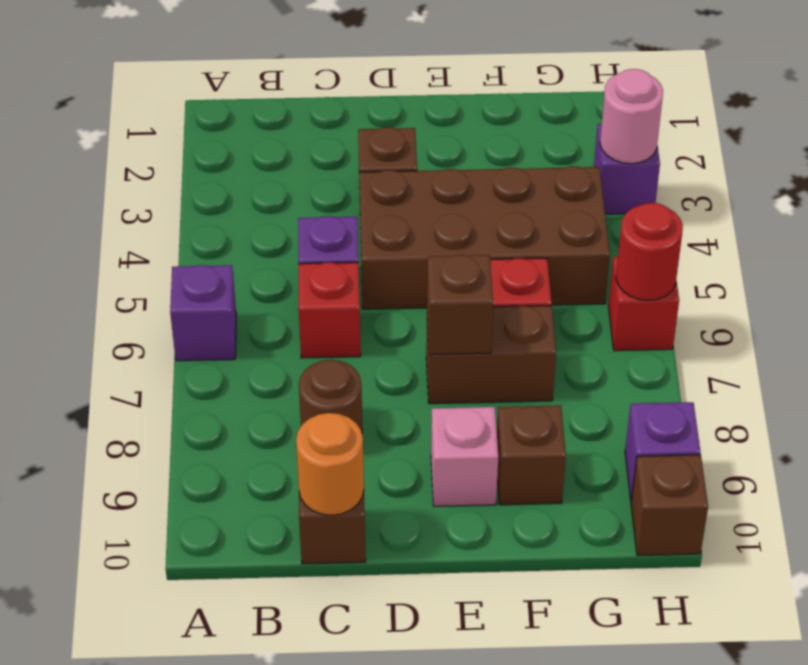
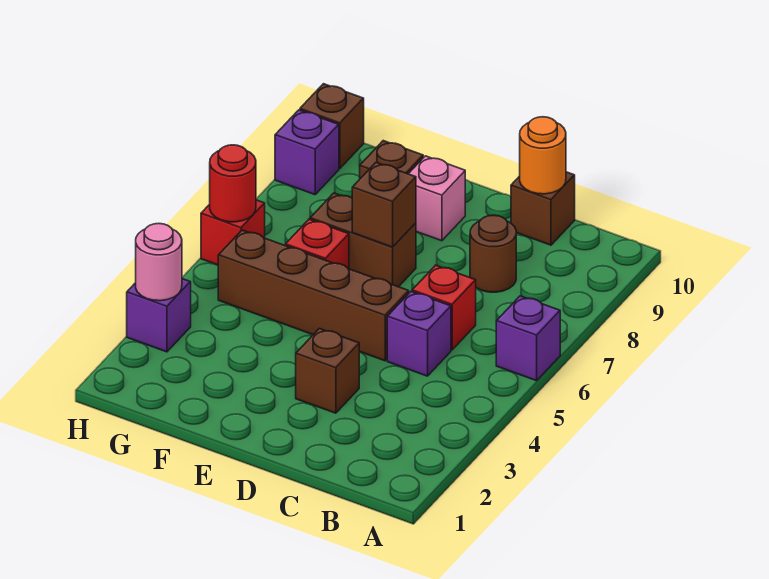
brown brick D4:G5 level 1 -> brown brick D5:G5 level 1

